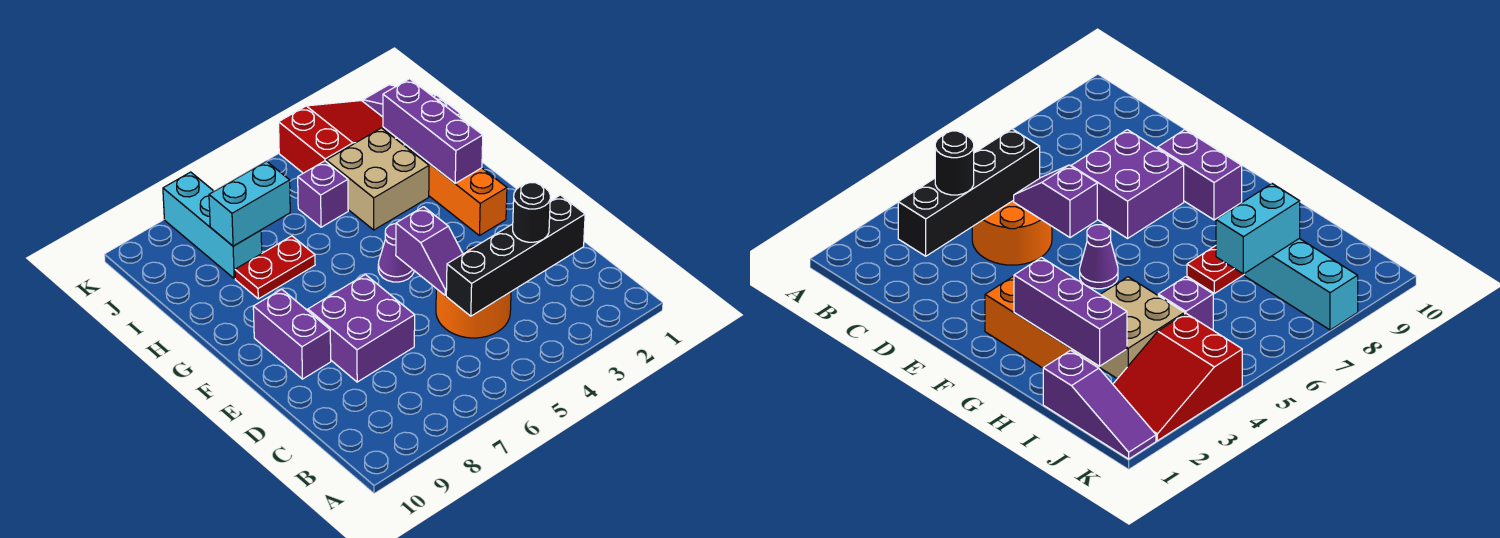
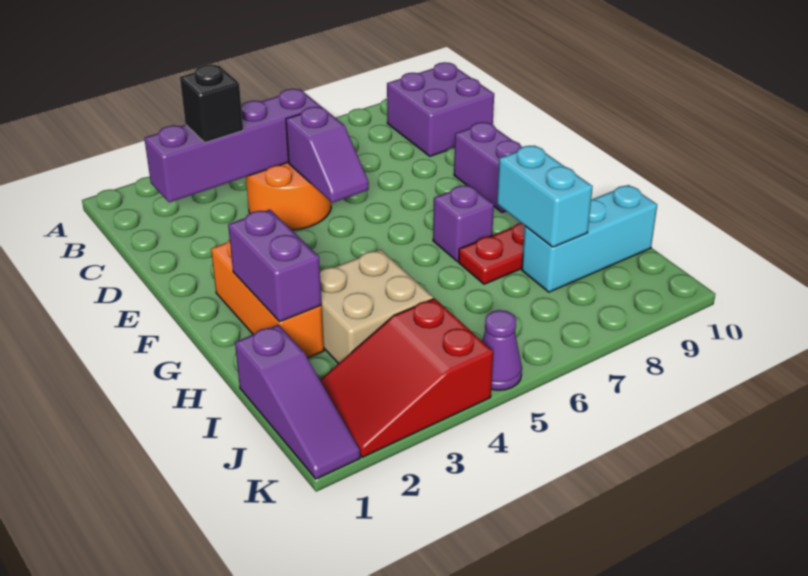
black brick C2:C5 level 2 -> purple brick C2:C5 level 2
black round brick C3 level 3 -> black brick C3 level 3
purple slope D5:E5 level 2 top E -> purple slope D5:E5 level 2 top D
purple brick D7:E8 level 1 -> purple brick B9:C10 level 1
purple cone F5 level 1 -> purple cone K5 level 1
purple brick G2:I2 level 2 -> purple brick G2:H2 level 2
purple brick I5 level 1 -> purple brick G7 level 1
cyan brick I7:I8 level 2 -> cyan brick H8:I8 level 2
cyan brick I8:K8 level 1 -> cyan brick I8:I10 level 1

